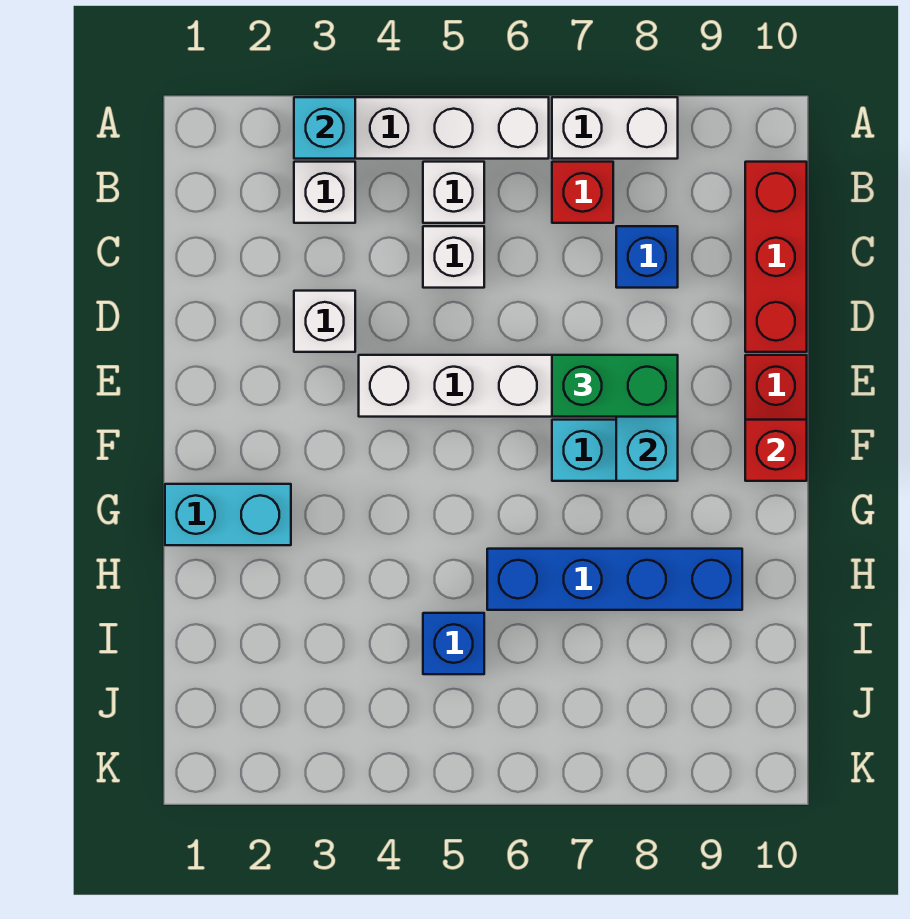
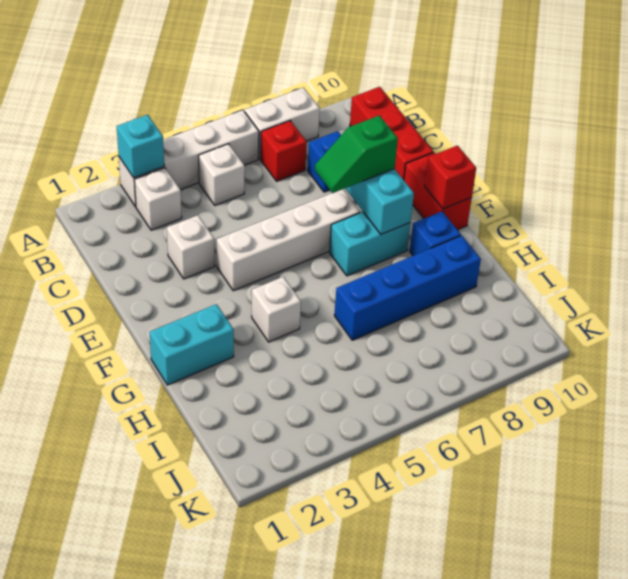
white brick C5 level 1 -> white brick G4 level 1
green brick E7:E8 level 3 -> green slope E7:E8 level 3 top 8
blue brick I5 level 1 -> blue brick G9 level 1

